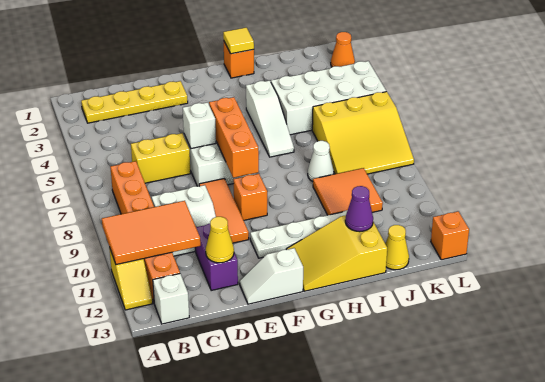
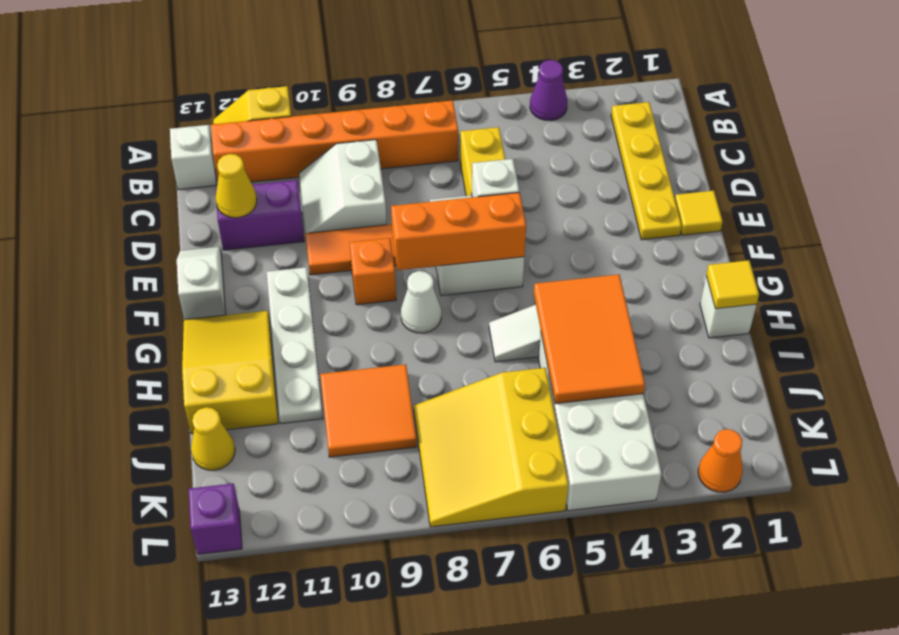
orange tile A10:C11 level 2 -> orange tile H4:J5 level 2
none -> yellow tile E1 level 1
orange brick H1 level 1 -> white brick H1 level 1
white cone I8 level 1 -> white cone G8 level 1
purple cone I12 level 2 -> purple cone A4 level 1
orange brick L13 level 1 -> purple brick L13 level 1

